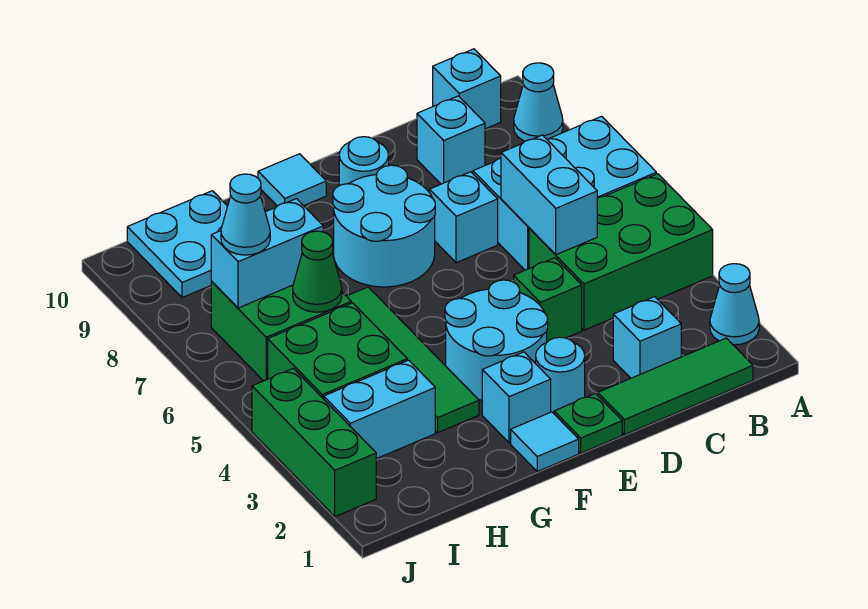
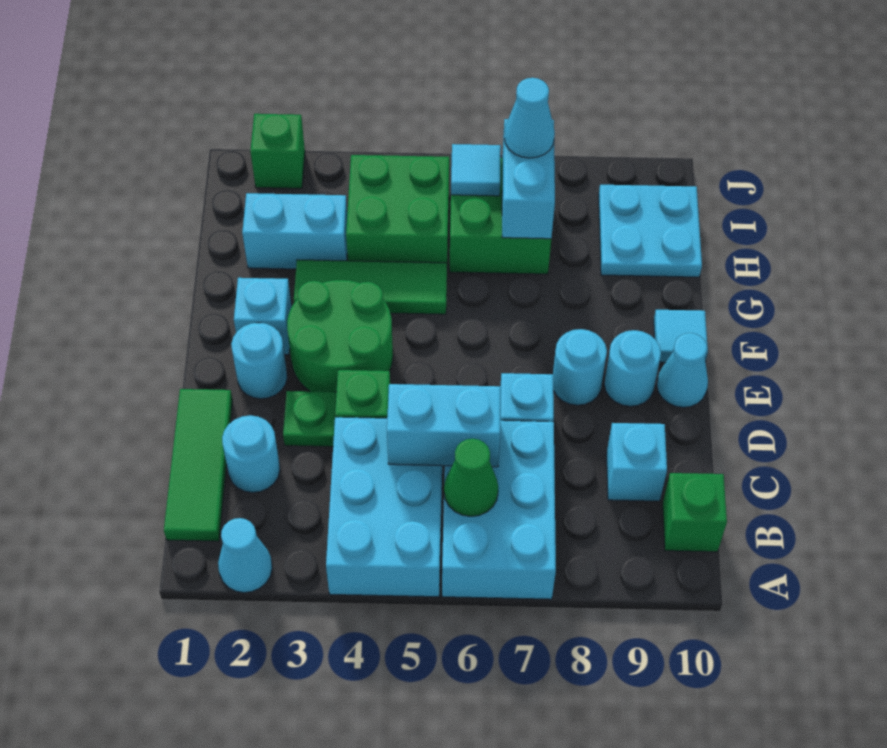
green brick A4:C5 level 1 -> cyan brick A4:C5 level 1
cyan cone A9 level 1 -> cyan cone E10 level 1
cyan brick B10 level 1 -> green brick B10 level 1
cyan brick C2 level 1 -> cyan round brick C2 level 1
green plate E1 level 1 -> green plate D3 level 1
cyan round brick E3:F4 level 1 -> green round brick E3:F4 level 1
cyan round brick E7:F8 level 1 -> cyan round brick E8 level 1
cyan tile F1 level 1 -> cyan tile I6 level 2
green tile G3:G6 level 1 -> green tile G3:G5 level 1
cyan brick H3:I3 level 1 -> cyan brick H2:H3 level 1
green cone H6 level 2 -> green cone B6 level 2
green brick J2:J4 level 1 -> green brick J2 level 1

